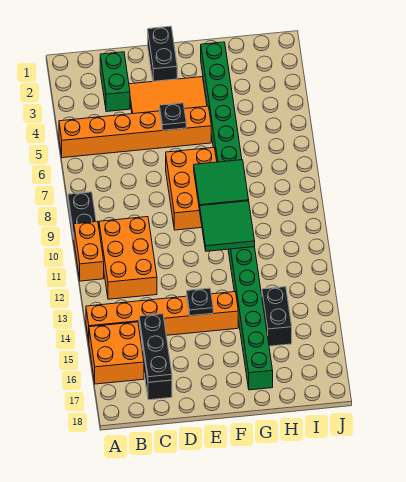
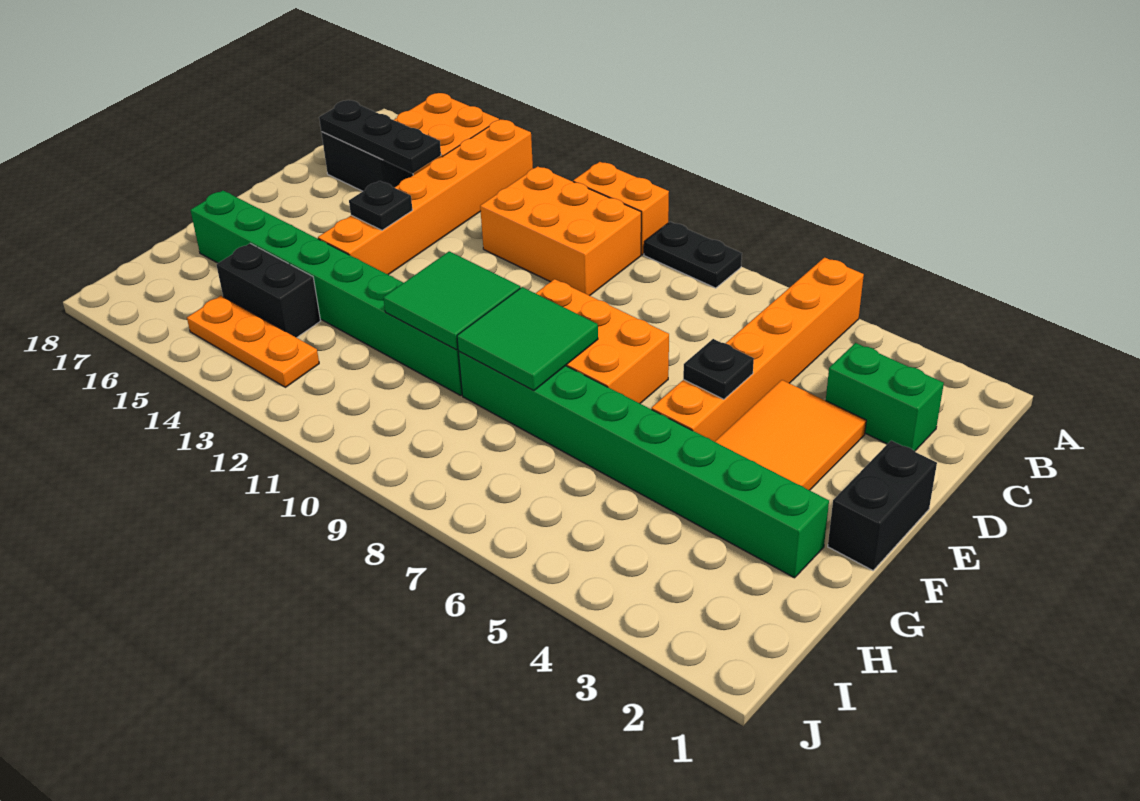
black brick E1:E2 level 1 -> black brick E1:F1 level 1
none -> orange plate I13:I15 level 1

